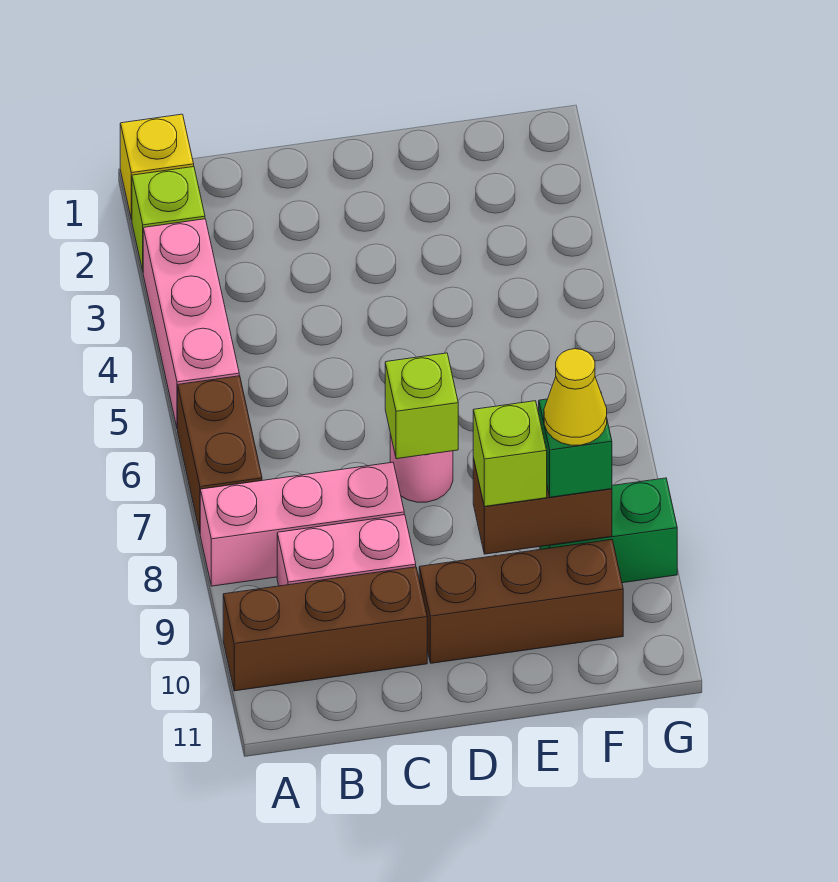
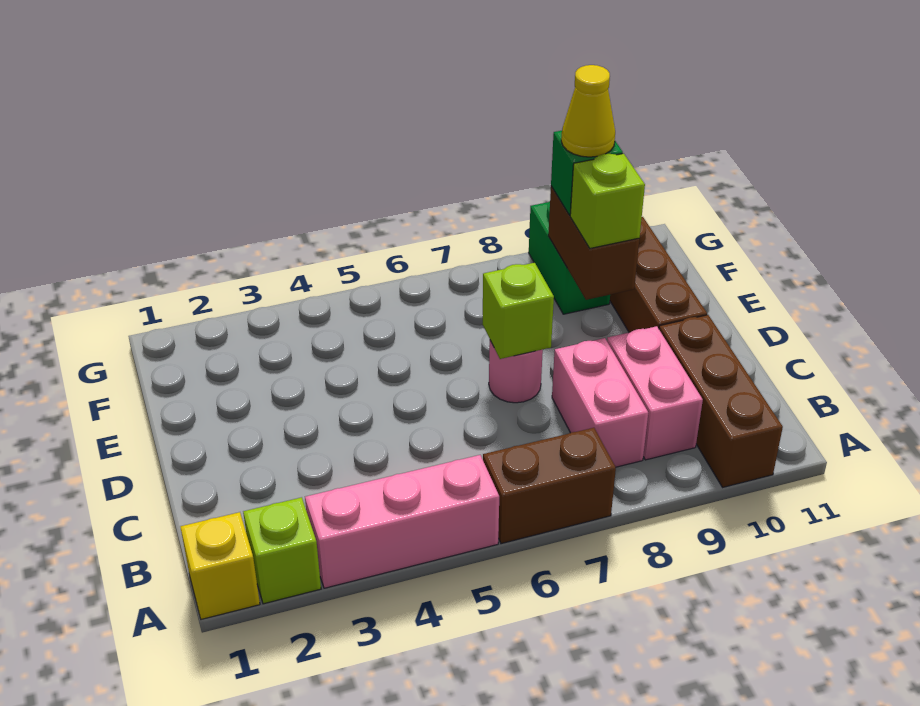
pink brick A8:C8 level 1 -> pink brick B8:C8 level 1

